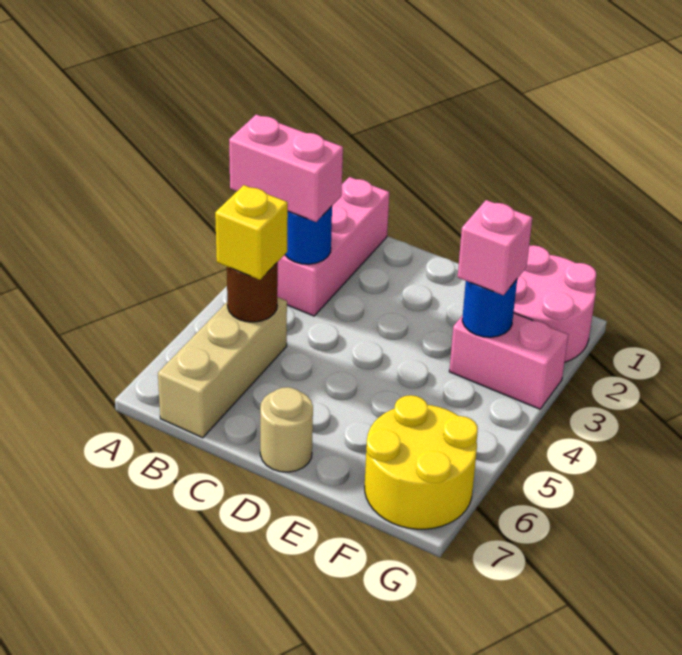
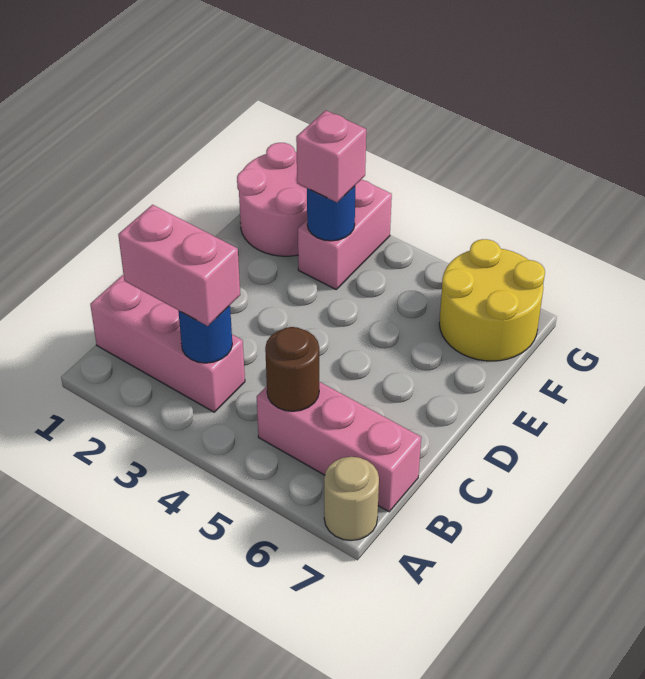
pink brick A3:B3 level 3 -> pink brick B2:B3 level 3
tan brick B5:B7 level 1 -> pink brick B5:B7 level 1
yellow brick B5 level 3 -> none
tan round brick D7 level 1 -> tan round brick A7 level 1

